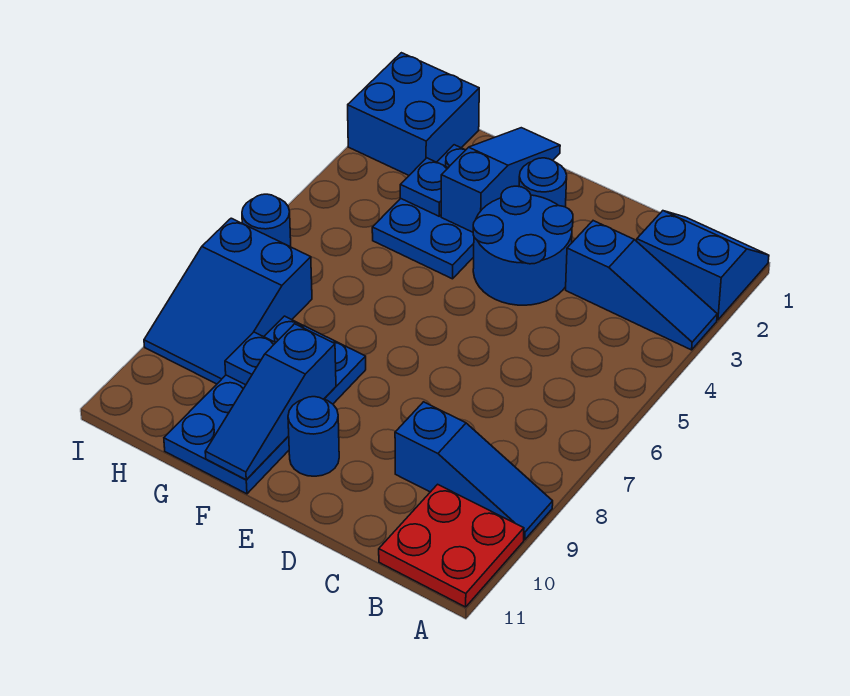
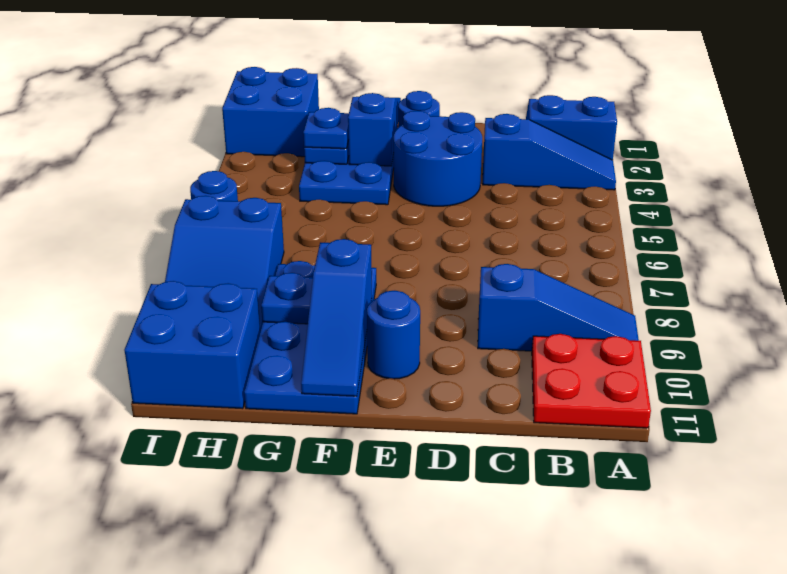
none -> blue plate G3 level 3
none -> blue brick H10:I11 level 1

